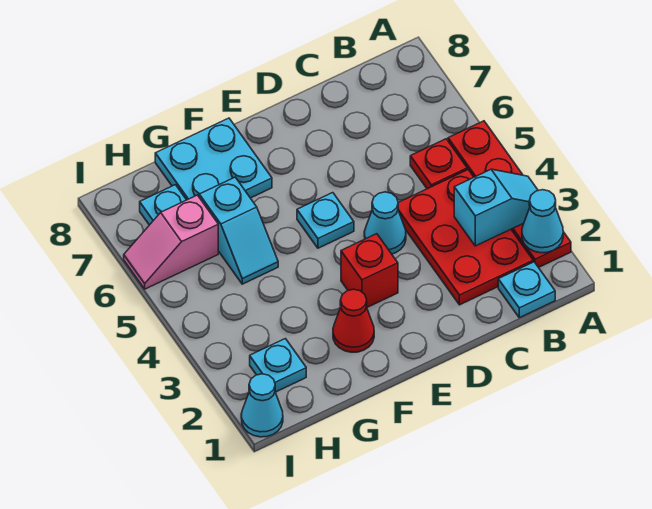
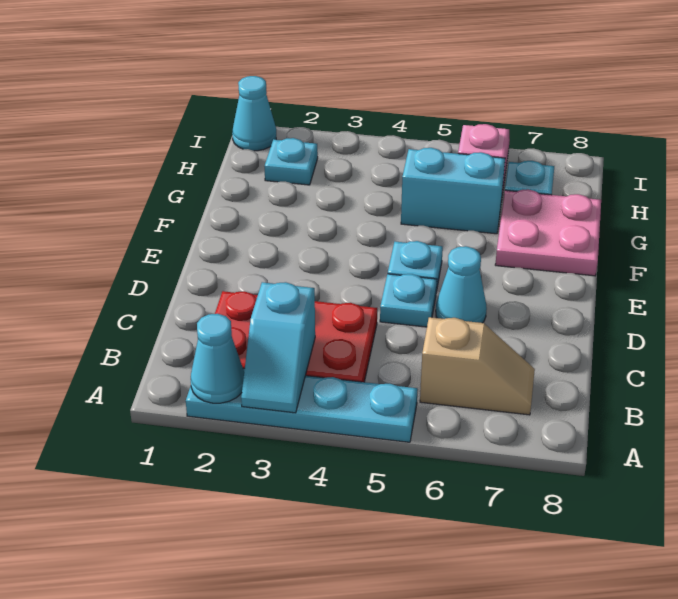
red plate A2:A5 level 1 -> cyan plate A2:A5 level 1
cyan plate B1 level 1 -> cyan plate D5 level 1
red plate B5 level 1 -> none
none -> tan slope B6:B7 level 1 top 6
cyan cone D4 level 1 -> cyan cone D6 level 1
red brick E3 level 1 -> none
red cone F2 level 1 -> none
cyan plate F7:G8 level 1 -> pink plate F7:G8 level 1
cyan slope G5:G6 level 1 top 6 -> cyan brick G5:G6 level 1

